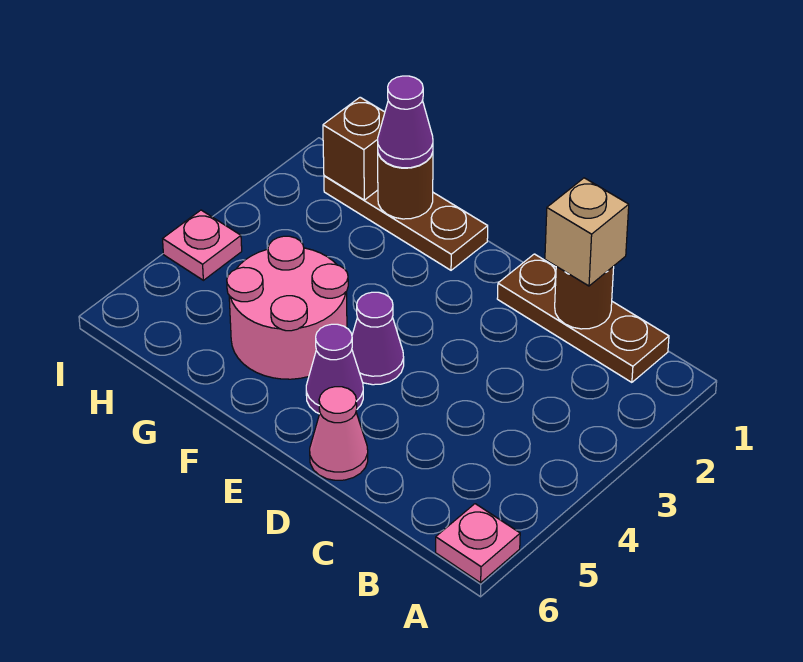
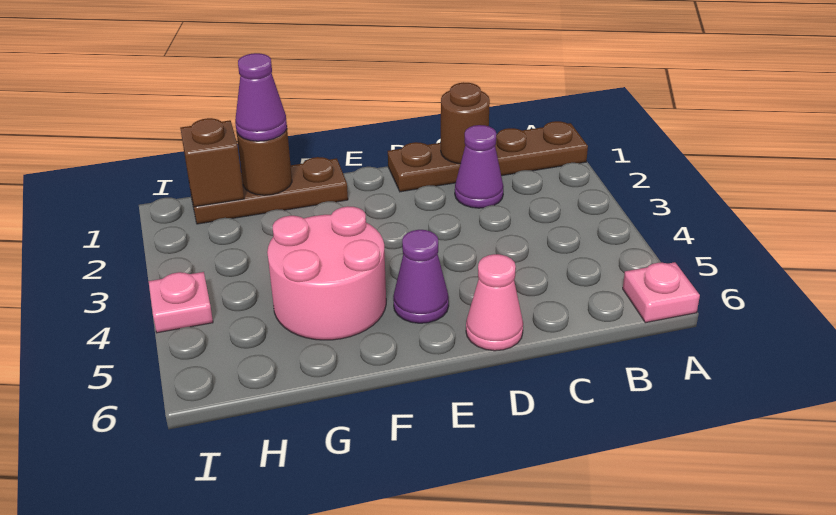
brown plate B1:D1 level 1 -> brown plate A1:D1 level 1
tan brick C1 level 3 -> none
purple cone E4 level 1 -> purple cone C2 level 1

